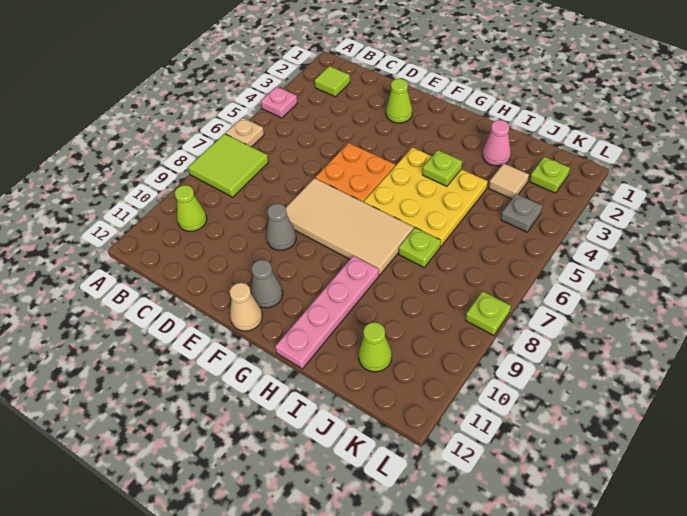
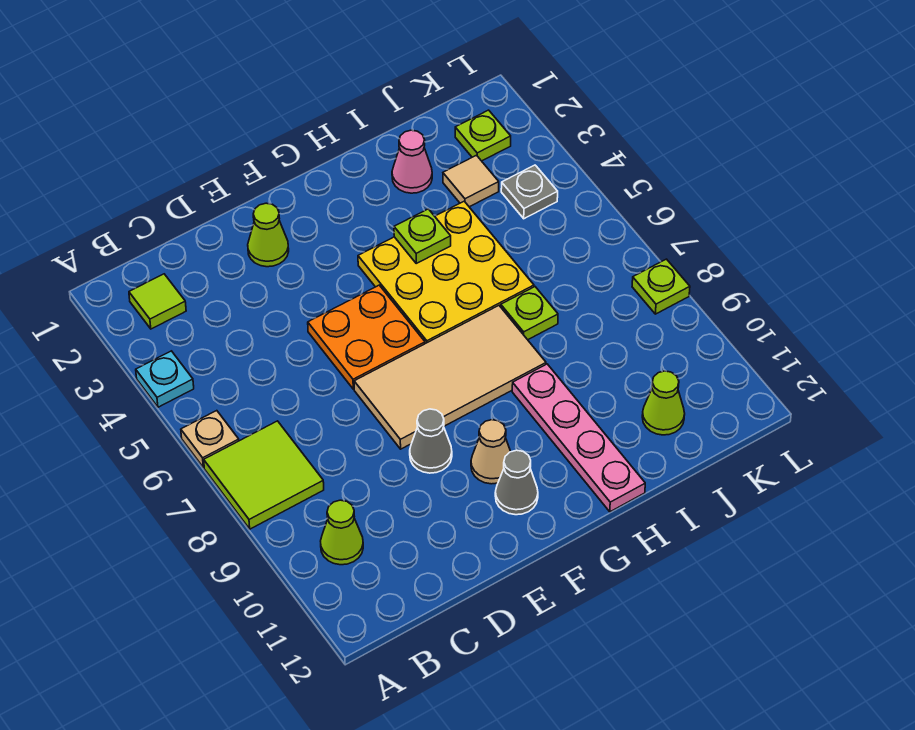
pink plate A4 level 1 -> cyan plate A4 level 1
tan cone F12 level 1 -> tan cone F10 level 1

